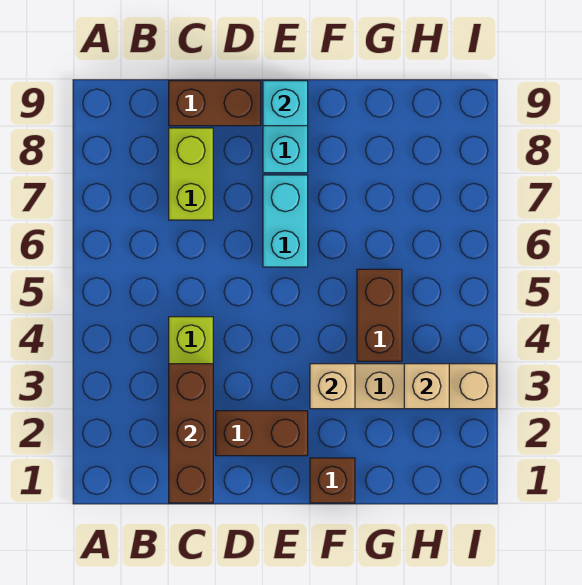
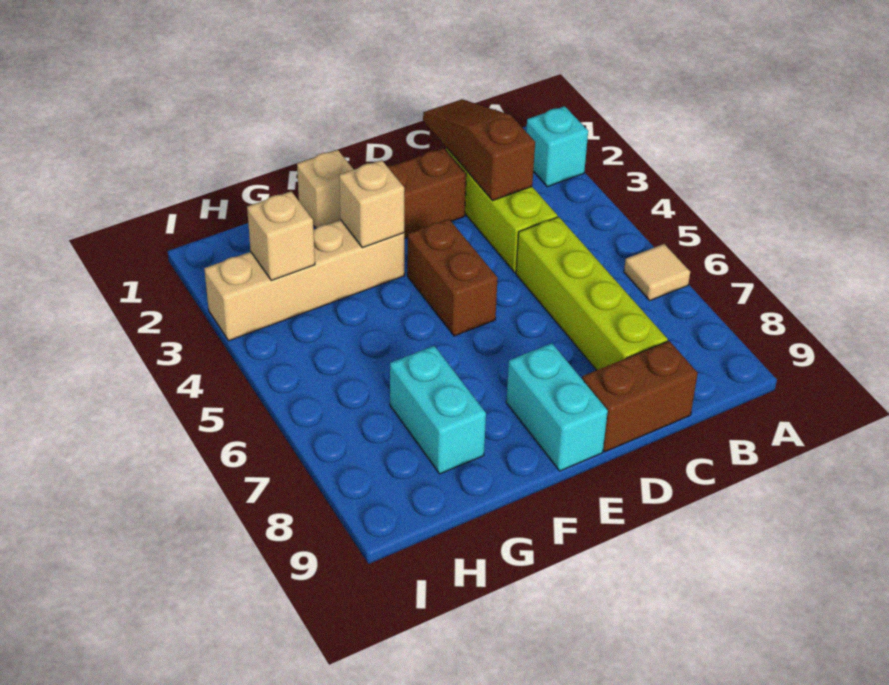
none -> tan tile A6 level 1
brown brick C1:C3 level 2 -> brown slope C1:C3 level 2 top 3
lime brick C7:C8 level 1 -> lime brick C5:C8 level 1
cyan brick E6:E7 level 1 -> cyan brick G7:G8 level 1
cyan brick E9 level 2 -> cyan brick A2 level 1
brown brick F1 level 1 -> tan brick F1 level 1
brown brick G4:G5 level 1 -> brown brick E4:E5 level 1

